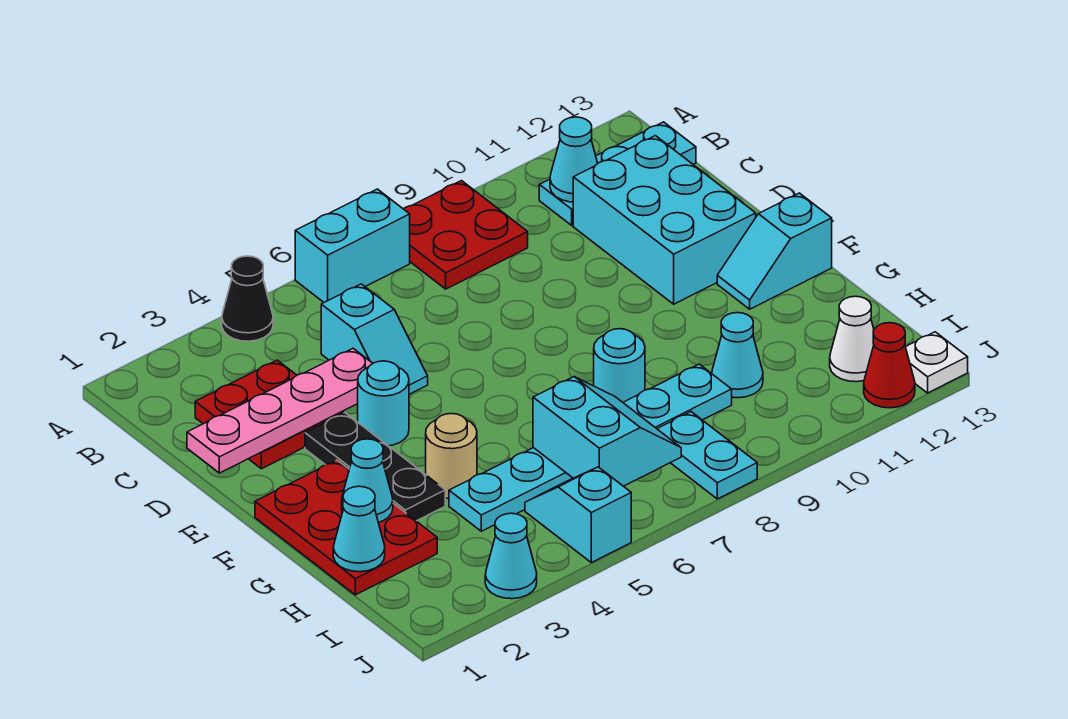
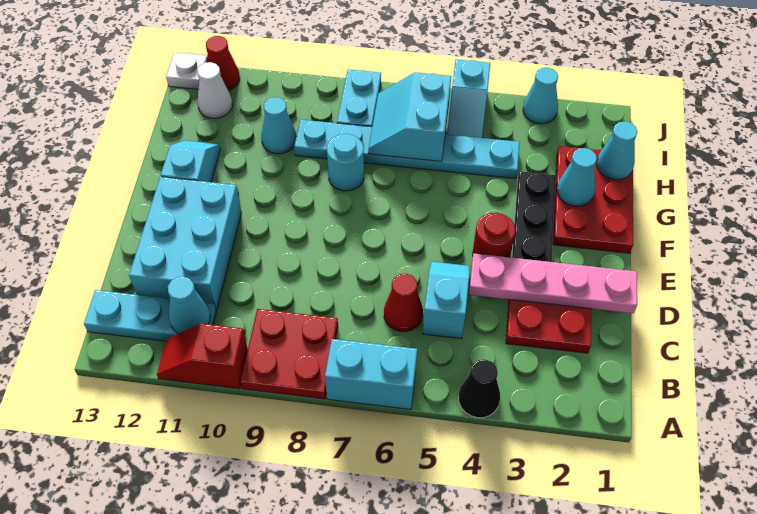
none -> red slope A10:A11 level 1 top 10
none -> red cone C6 level 1
cyan round brick E4 level 1 -> red round brick E4 level 1
cyan slope F12:F13 level 1 top 13 -> cyan slope F12:G12 level 1 top F
tan round brick G4 level 1 -> none

